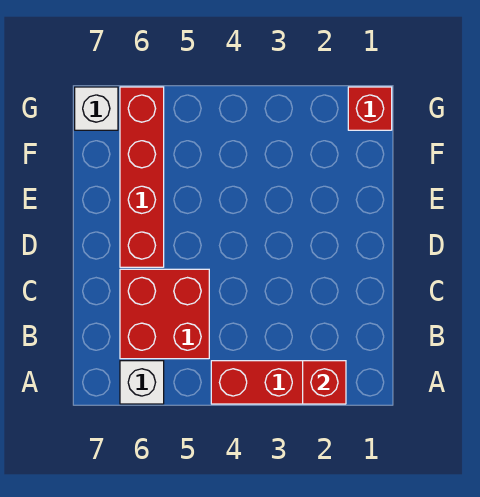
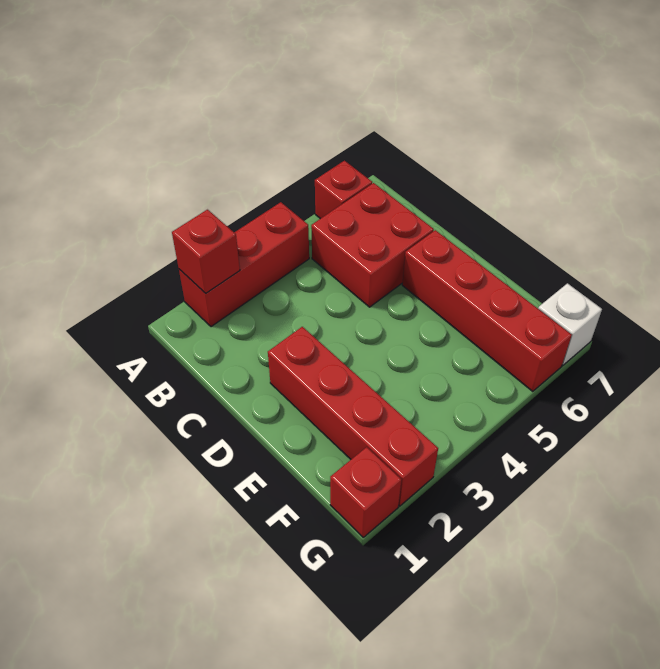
white brick A6 level 1 -> red brick A6 level 1
none -> red brick D2:G2 level 1

